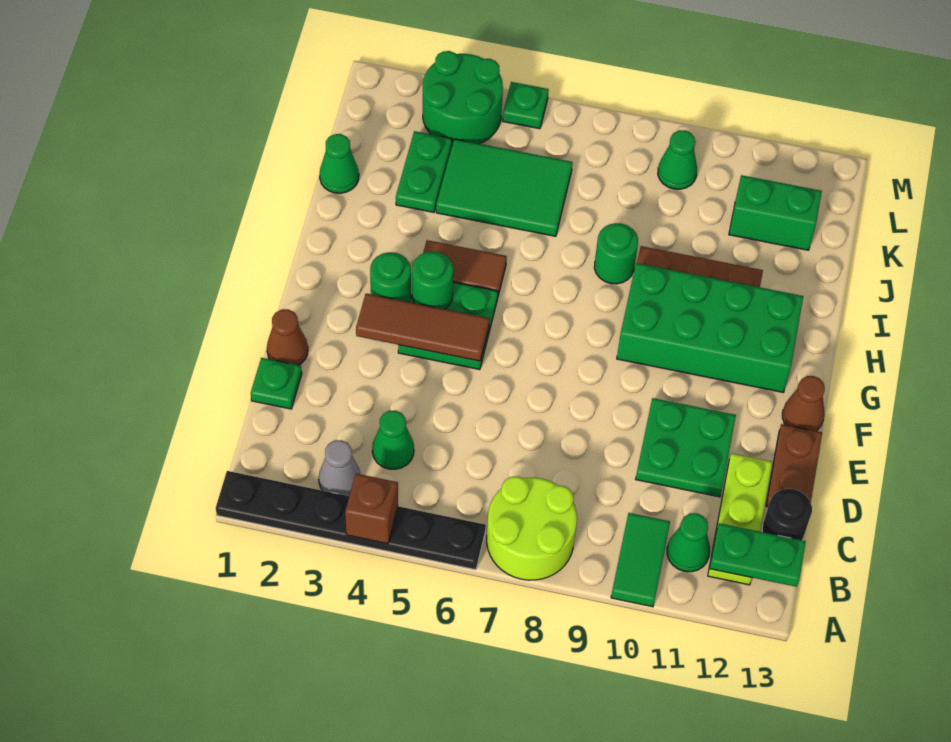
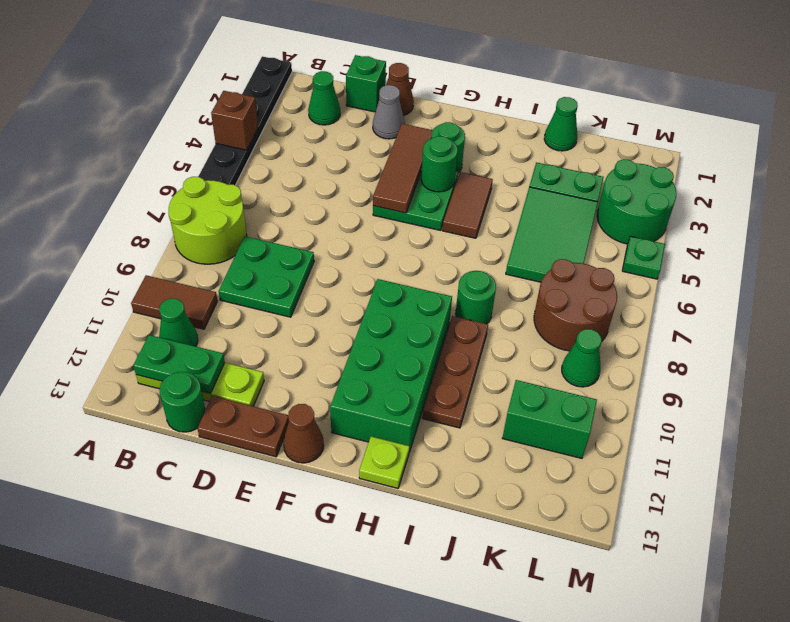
green tile A10:B10 level 1 -> brown tile A10:B10 level 1
grey cone B3 level 1 -> grey cone E2 level 1
green plate B12:B13 level 2 -> green plate B12:C12 level 2
green cone C4 level 1 -> green cone C2 level 1
black round brick C13 level 1 -> green round brick C13 level 1
green plate D1 level 1 -> green brick D1 level 1
green plate D10:E11 level 1 -> green plate C8:D9 level 1
none -> lime plate H13 level 1
none -> brown round brick K7:L8 level 1
green brick K11:K12 level 1 -> green brick K11:L11 level 1

